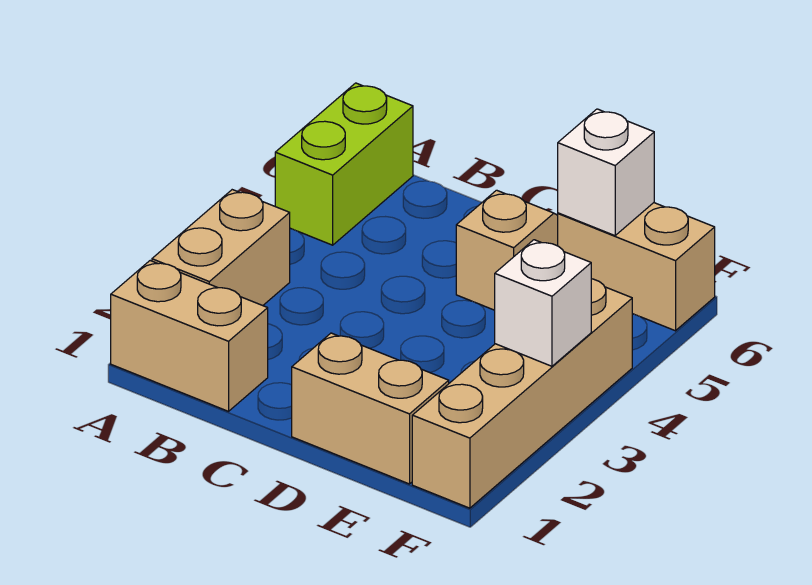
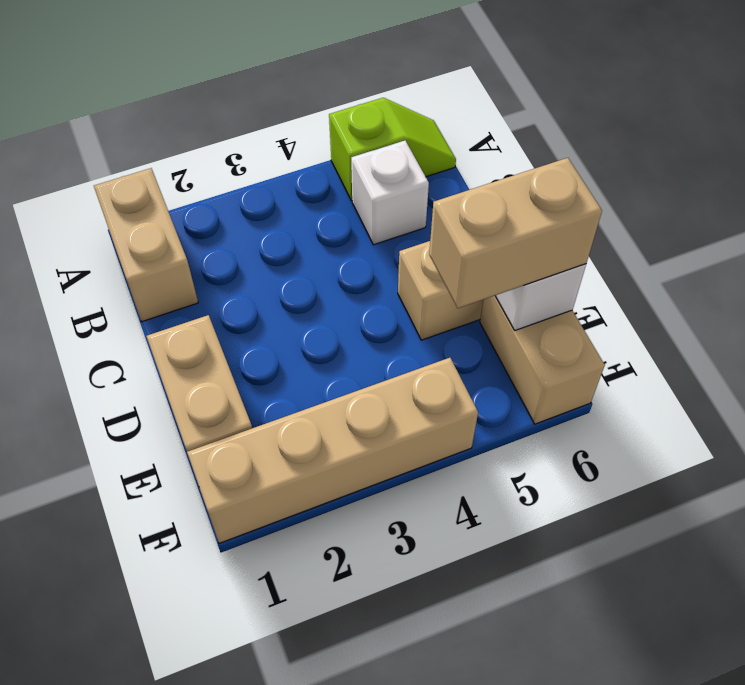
tan brick A2:A3 level 1 -> tan brick E5:E6 level 3
lime brick A5:A6 level 1 -> lime slope A5:A6 level 1 top 5
white brick F3 level 2 -> white brick B5 level 1

